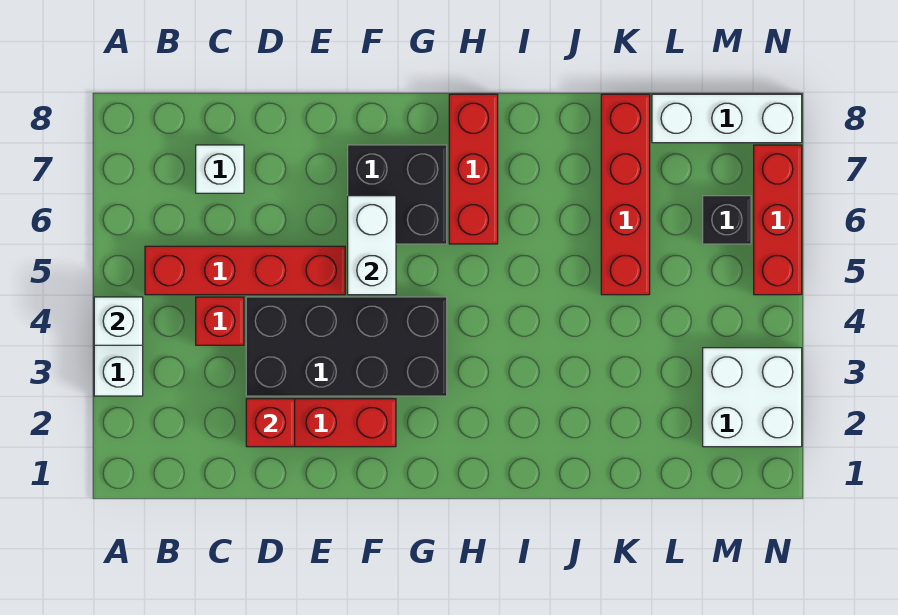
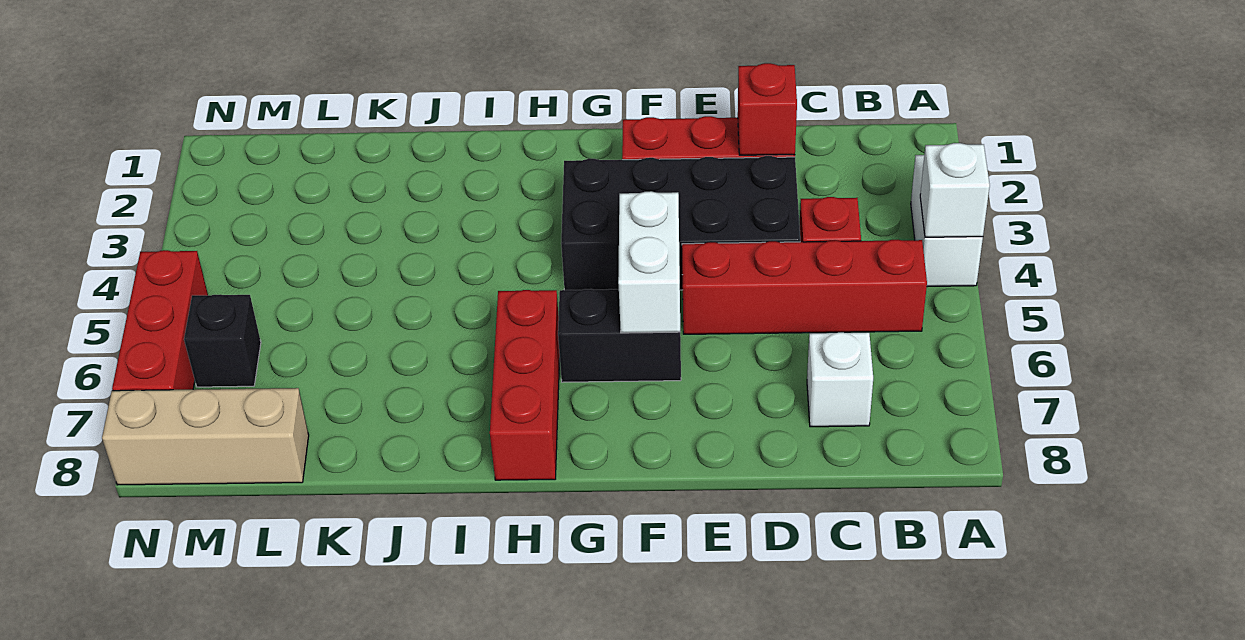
black brick F6:G7 level 1 -> black brick F6:G6 level 1
red brick K5:K8 level 1 -> none
white brick L8:N8 level 1 -> tan brick L8:N8 level 1
white brick M2:N3 level 1 -> none

